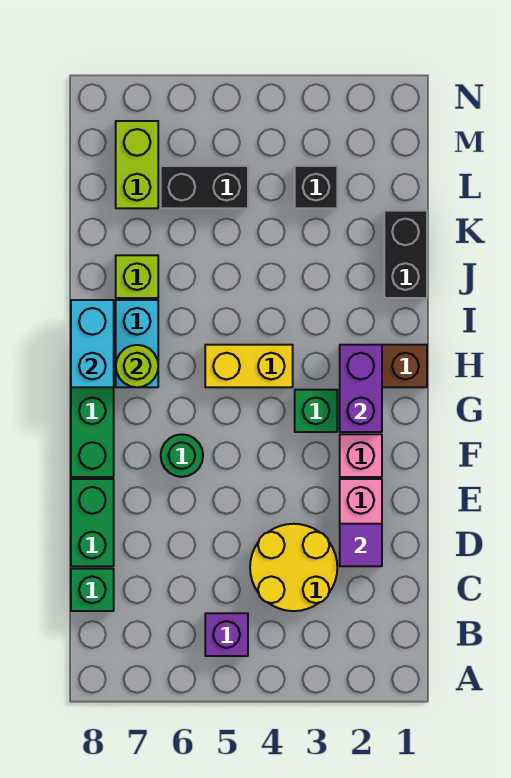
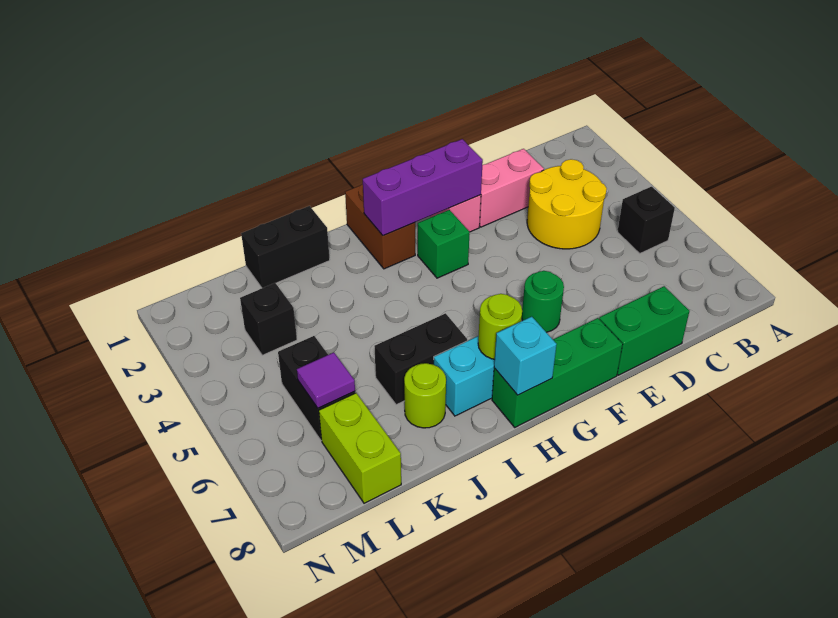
purple brick B5 level 1 -> black brick B5 level 1
green brick C8 level 1 -> none
purple tile D2 level 2 -> purple tile L6 level 2
purple brick G2:H2 level 2 -> purple brick F2:H2 level 2
yellow brick H4:H5 level 1 -> none
cyan brick H8:I8 level 2 -> cyan brick H8 level 2
none -> black brick I6:J6 level 1
lime brick J7 level 1 -> lime round brick J7 level 1
lime brick L7:M7 level 1 -> lime brick L7:L8 level 1

